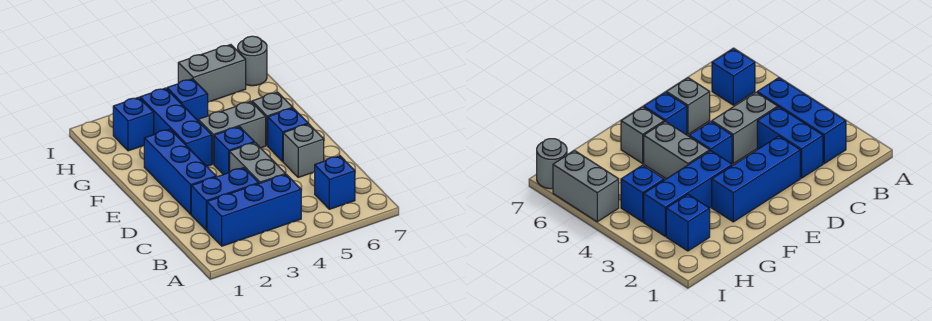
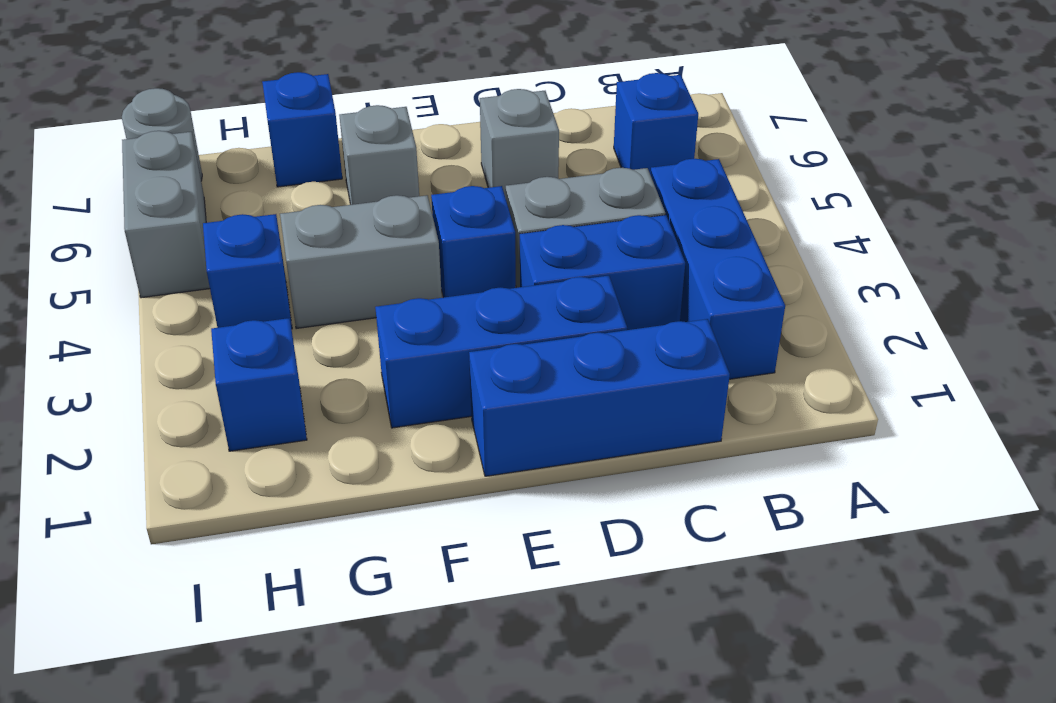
blue brick C2:C3 level 1 -> blue brick C3:D3 level 1
blue brick E6 level 1 -> blue brick G7 level 1
blue brick F3:H3 level 1 -> blue brick C1:E1 level 1
grey brick F4:F5 level 1 -> grey brick F4:G4 level 1

